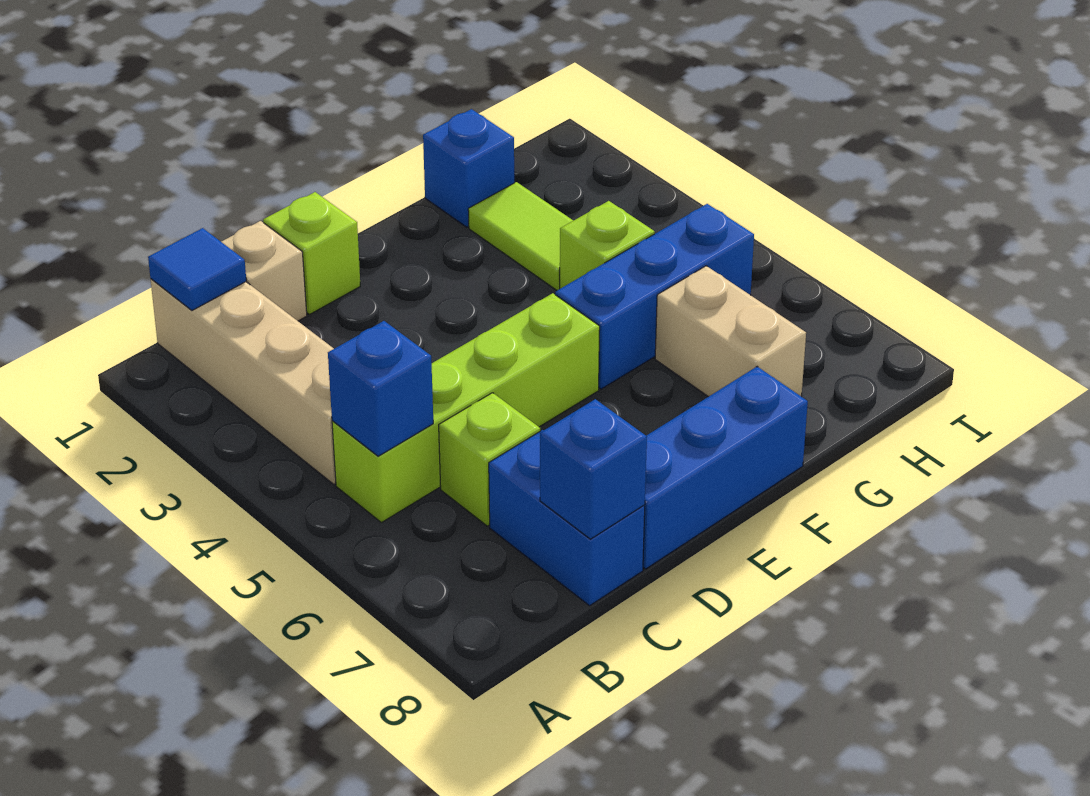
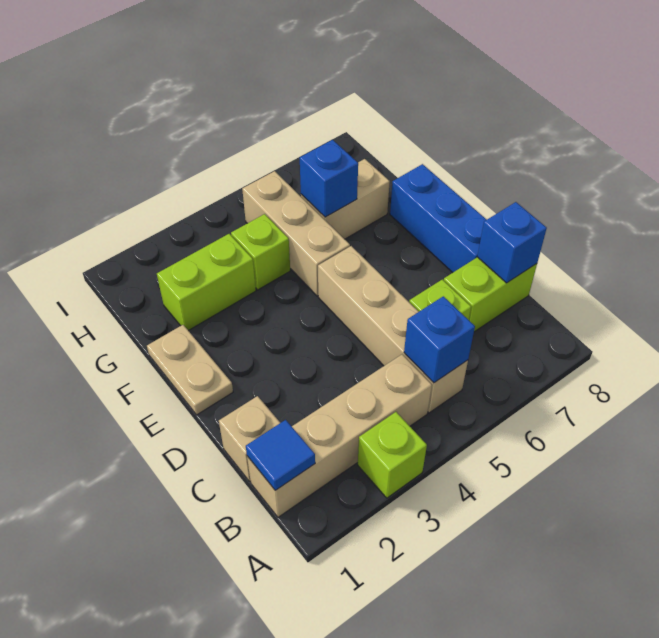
lime brick B5:E5 level 1 -> tan brick B5:E5 level 1
blue brick C7:C8 level 1 -> lime brick C7:C8 level 1
lime brick D1 level 1 -> lime brick A3 level 1
none -> tan plate E1:F1 level 1
blue brick F5:H5 level 1 -> tan brick F5:H5 level 1
blue brick G1 level 1 -> blue brick G6 level 2
lime tile G2:G3 level 1 -> lime brick G2:G3 level 1

